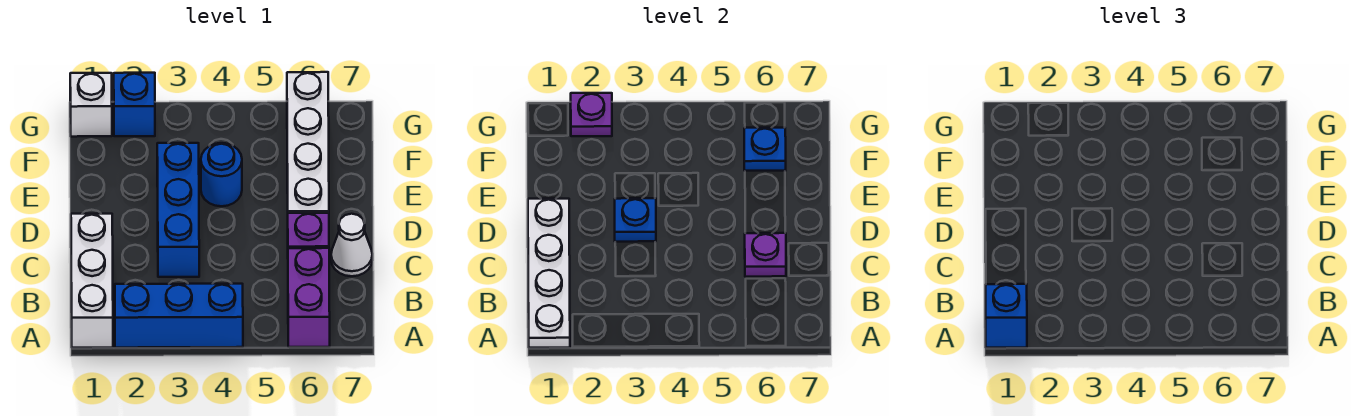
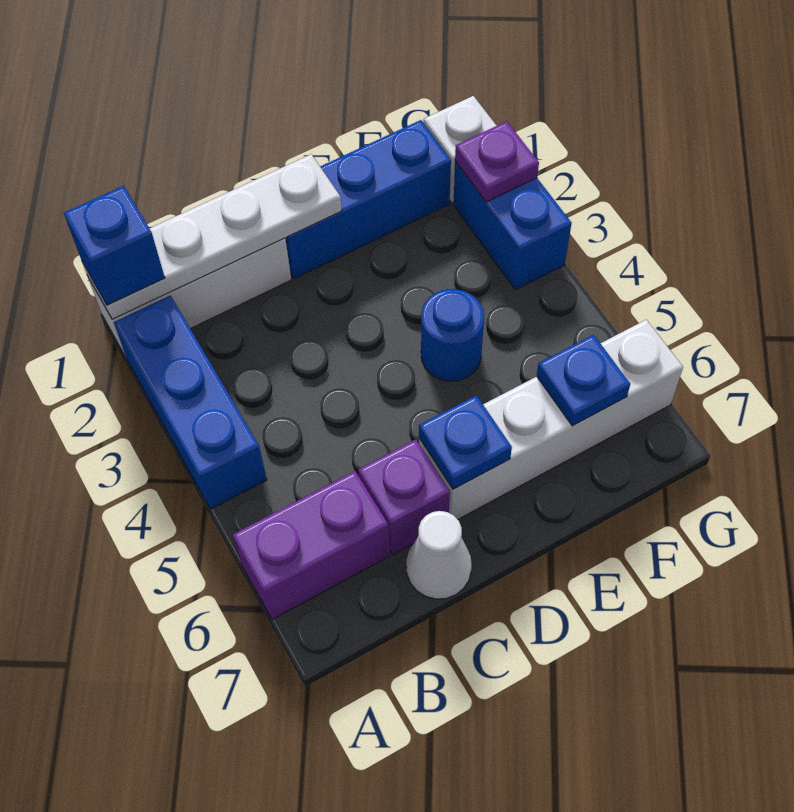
blue brick C3:E3 level 1 -> blue brick D1:F1 level 1
purple plate C6 level 2 -> none
blue plate D3 level 2 -> blue plate D6 level 2
blue brick G2 level 1 -> blue brick G2:G3 level 1

